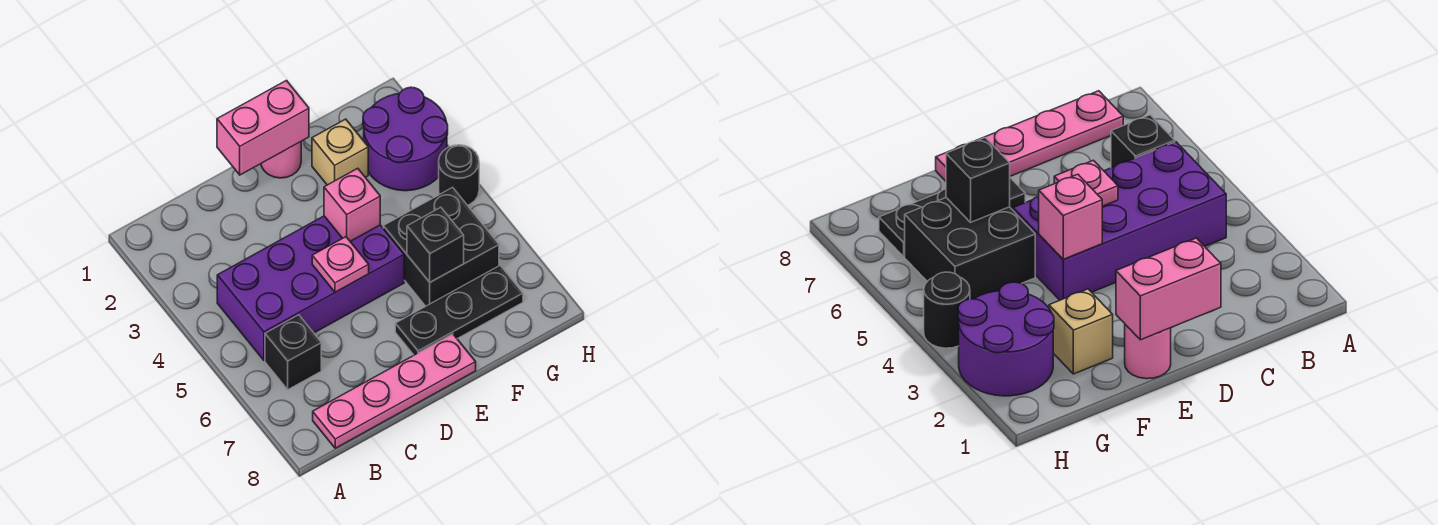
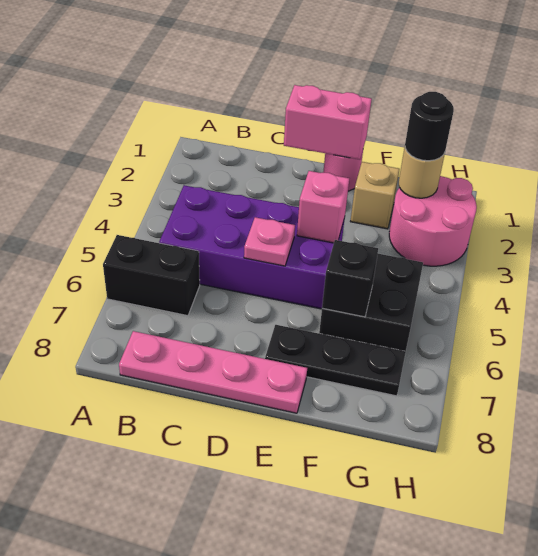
black brick B6 level 1 -> black brick A6:B6 level 1
purple round brick G2:H3 level 1 -> pink round brick G2:H3 level 1
none -> tan round brick G2 level 2
black round brick H4 level 1 -> black round brick G2 level 3

